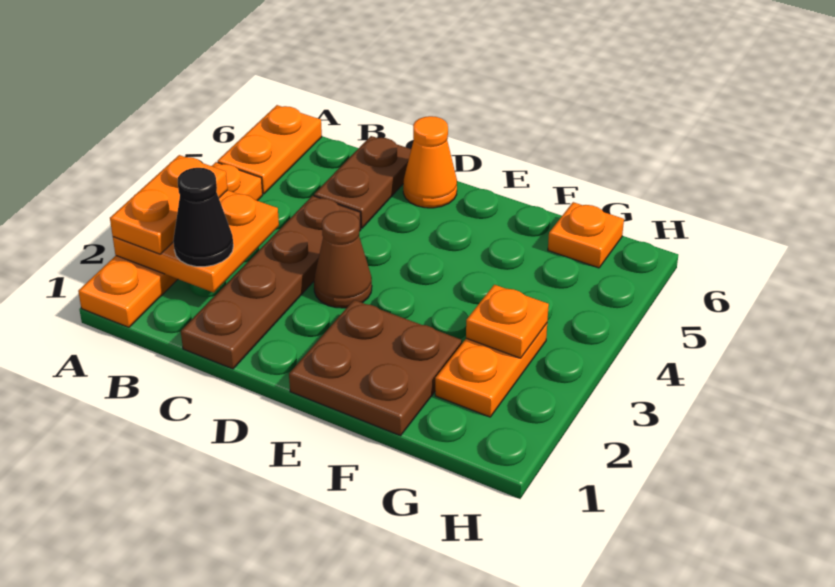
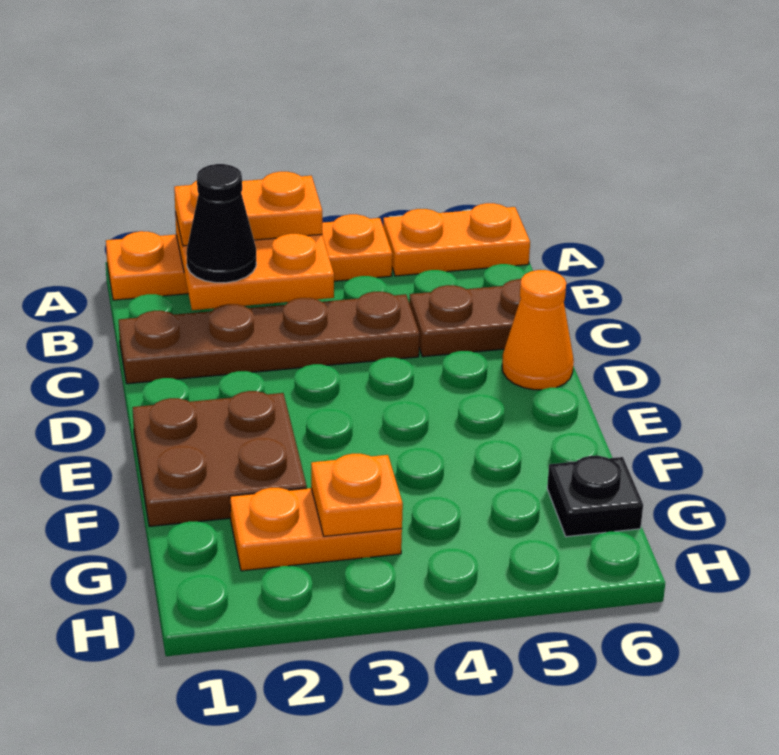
brown cone D3 level 1 -> none
orange plate G6 level 1 -> black plate G6 level 1

